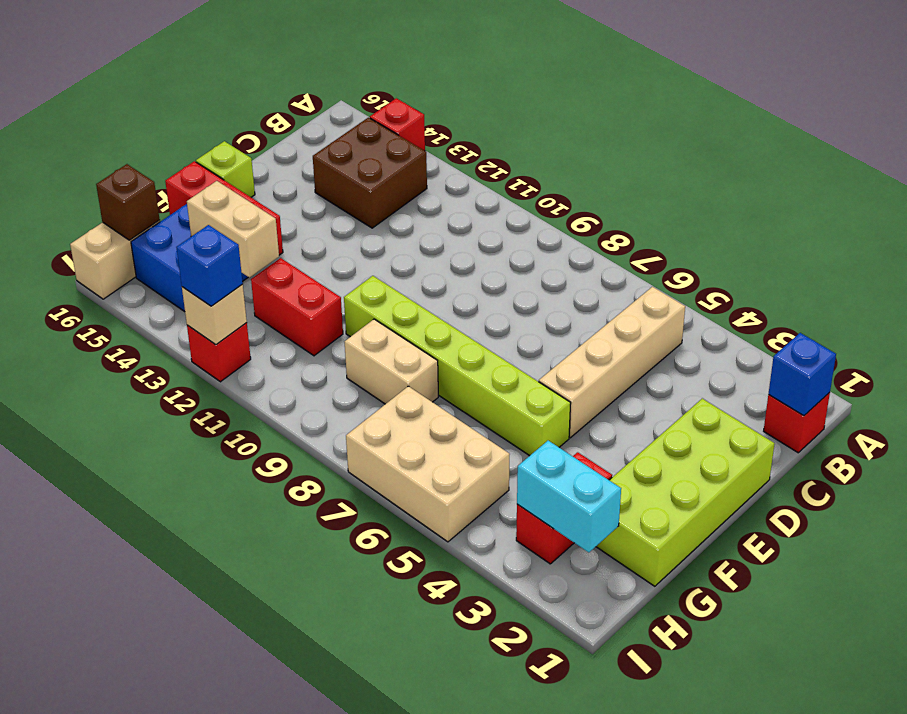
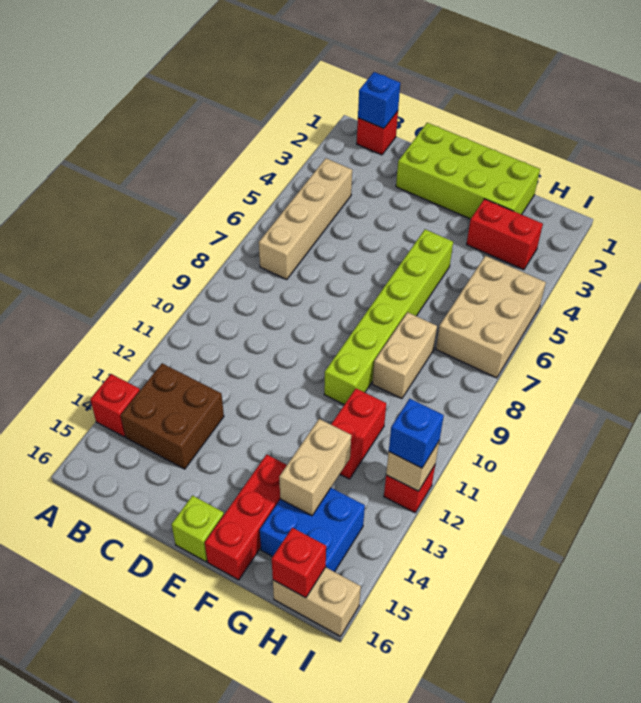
tan brick B5:E5 level 1 -> tan brick B4:B7 level 1
cyan brick H2:H3 level 2 -> none
brown brick H16 level 2 -> red brick H16 level 2

